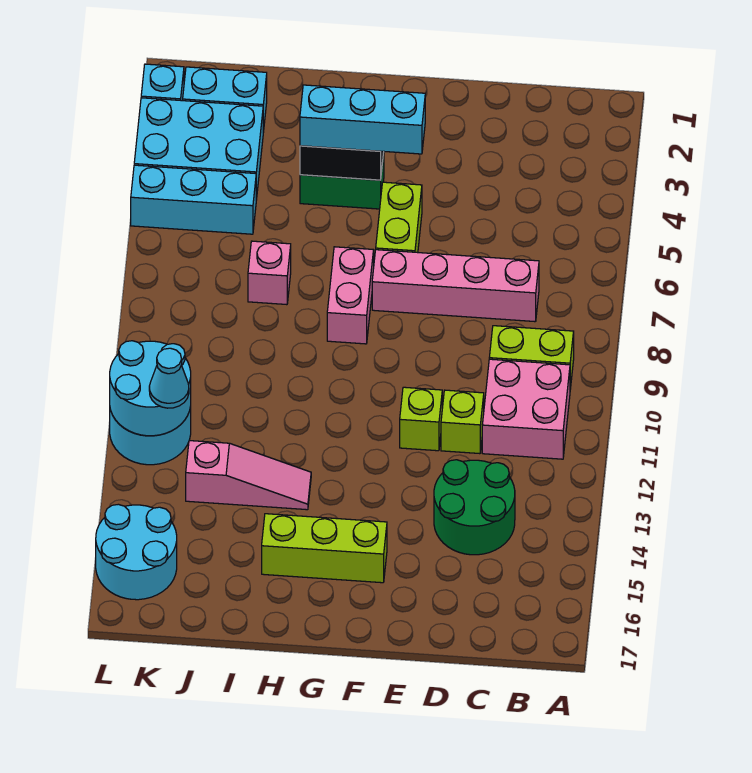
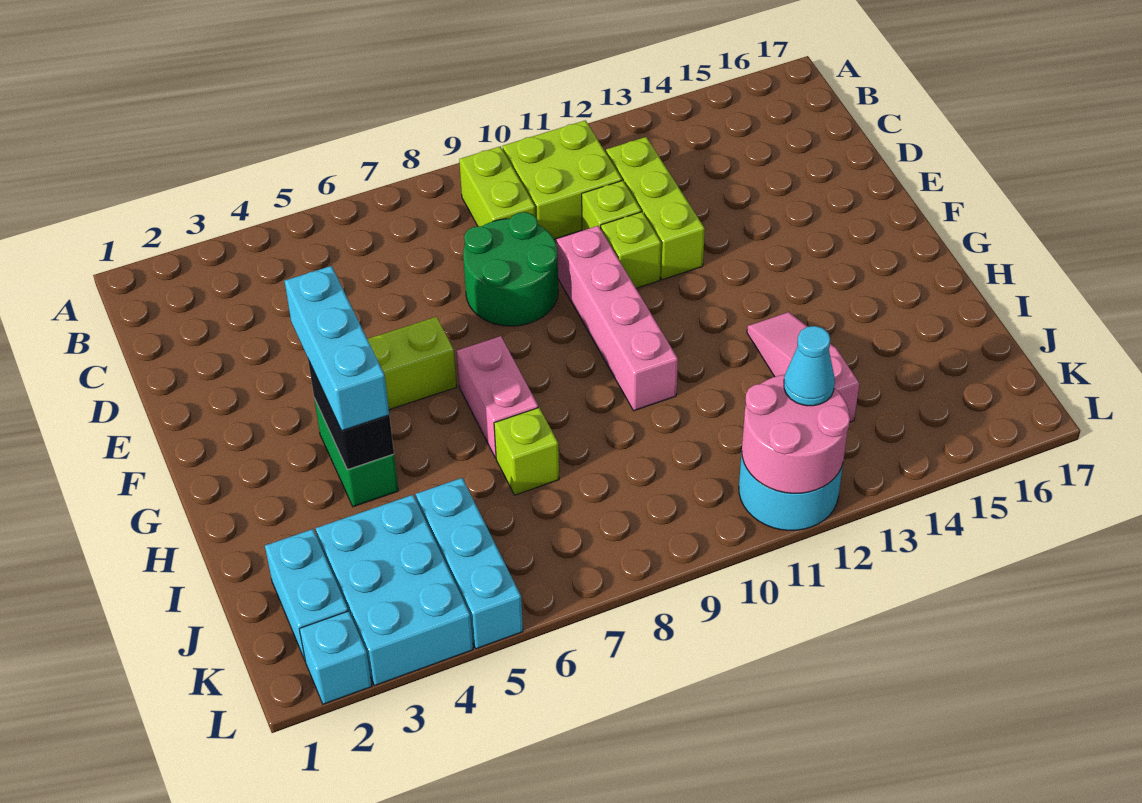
pink brick B10:C11 level 1 -> lime brick B10:C11 level 1
pink brick C7:F7 level 1 -> pink brick E10:H10 level 1
green round brick C13:D14 level 1 -> green round brick D8:E9 level 1
lime brick F15:H15 level 1 -> lime brick C12:E12 level 1
pink brick G7:G8 level 1 -> pink brick G7:H7 level 1
pink brick I7 level 1 -> lime brick I7 level 1
cyan round brick K11:L12 level 2 -> pink round brick K11:L12 level 2
cyan round brick K15:L16 level 1 -> none

